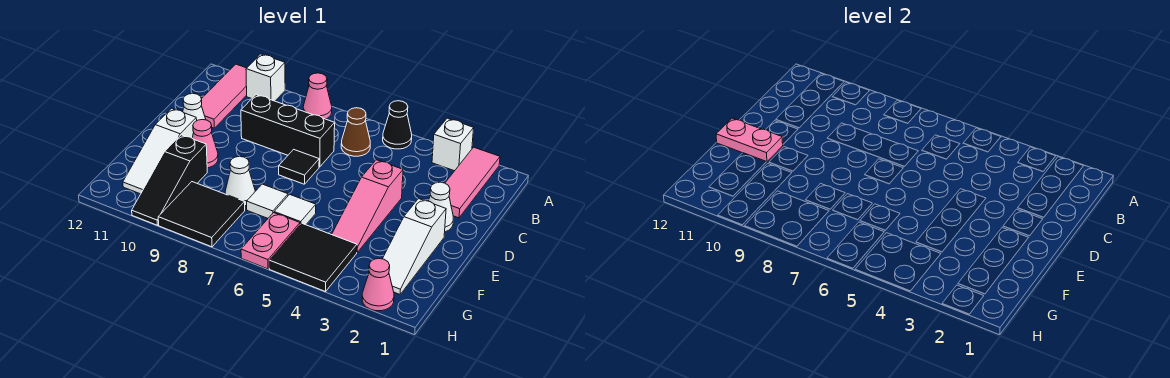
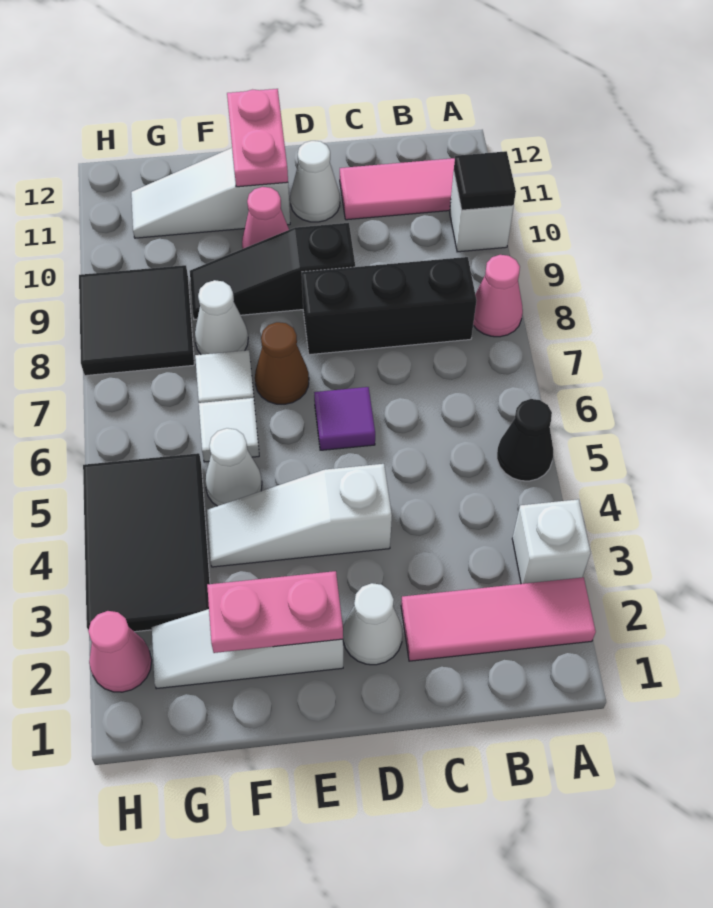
brown cone B6 level 1 -> brown cone E7 level 1
black brick C7:C9 level 1 -> black brick B8:D8 level 1
pink slope D4:F4 level 1 top D -> white slope D4:F4 level 1 top D
none -> purple tile D6 level 1
black tile D7 level 1 -> black tile A10 level 2
none -> white cone F5 level 1
black slope F10:H10 level 1 top F -> black slope D9:F9 level 1 top D
black tile G4:H5 level 1 -> black tile G3:H5 level 1
pink plate G6:H6 level 1 -> pink plate E2:F2 level 2

